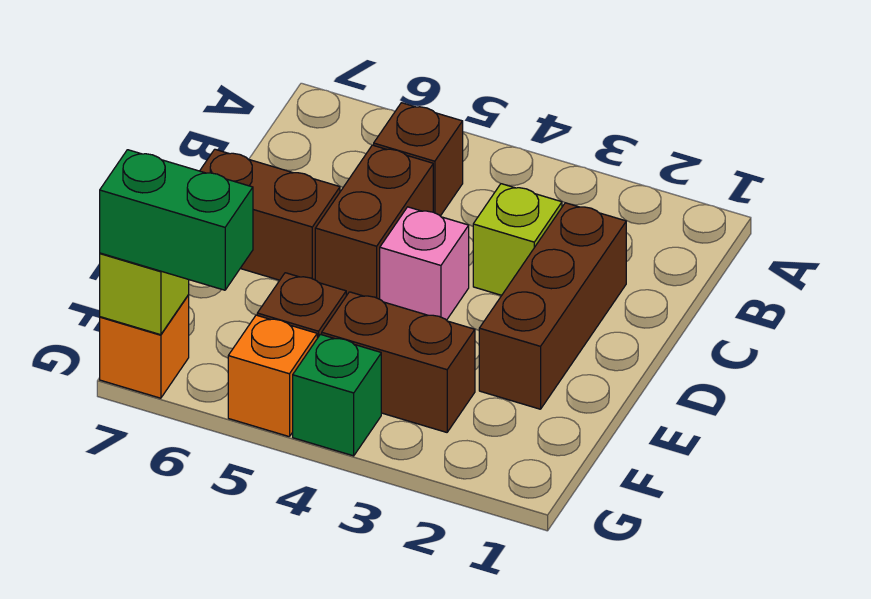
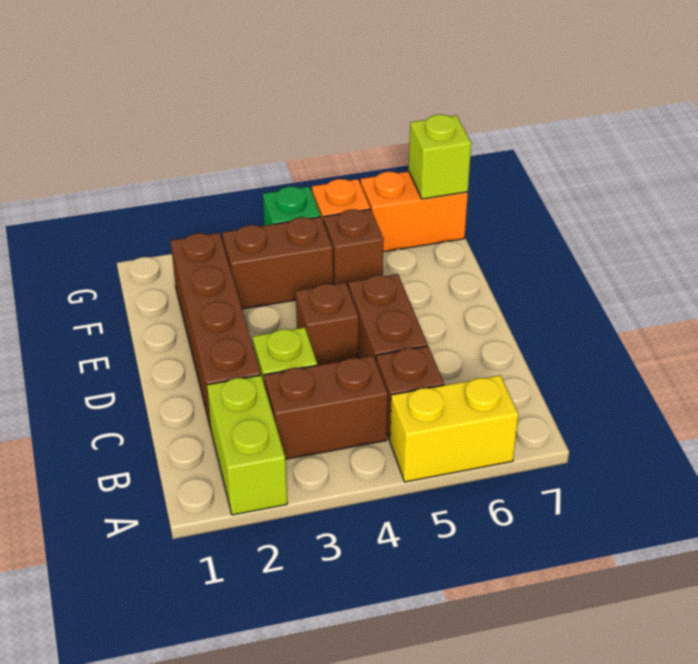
none -> lime brick A2:B2 level 1
none -> yellow brick A5:A6 level 1
brown brick C2:E2 level 1 -> brown brick C2:F2 level 1
pink brick D4 level 1 -> brown brick D4 level 1
brown brick D6:D7 level 1 -> brown brick B3:B4 level 1
green brick G6:G7 level 3 -> none
orange brick G7 level 1 -> orange brick G6:G7 level 1

